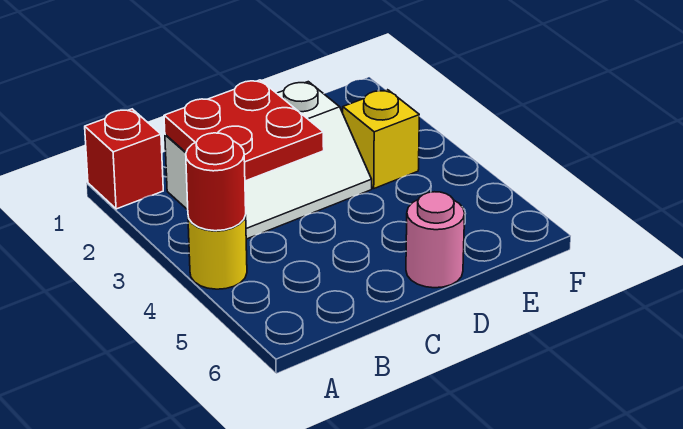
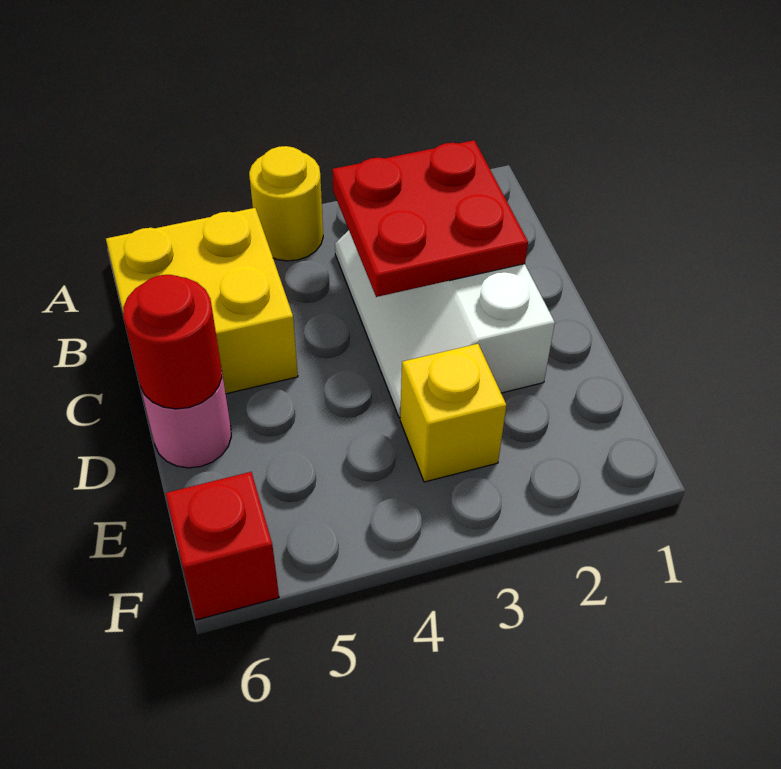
red brick A1 level 1 -> red brick F6 level 1
red round brick A4 level 2 -> red round brick D6 level 2
none -> yellow brick B5:C6 level 1

